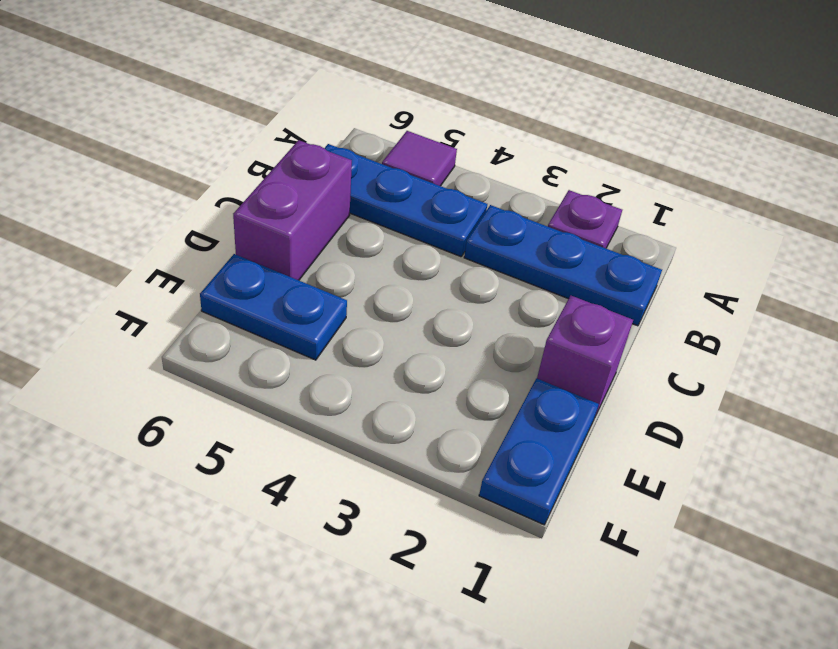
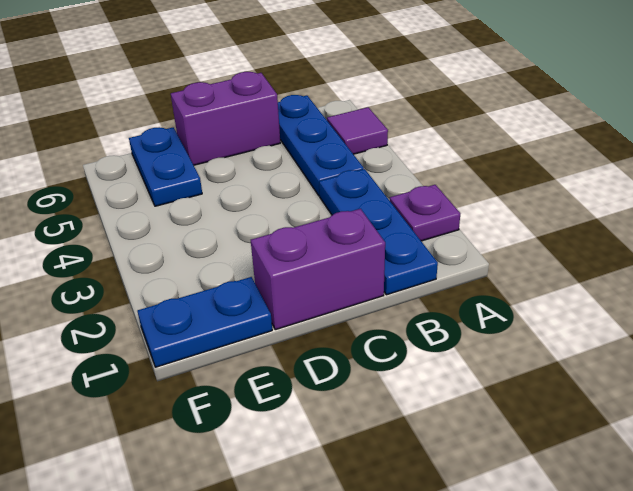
purple brick D1 level 1 -> purple brick C1:D1 level 1

